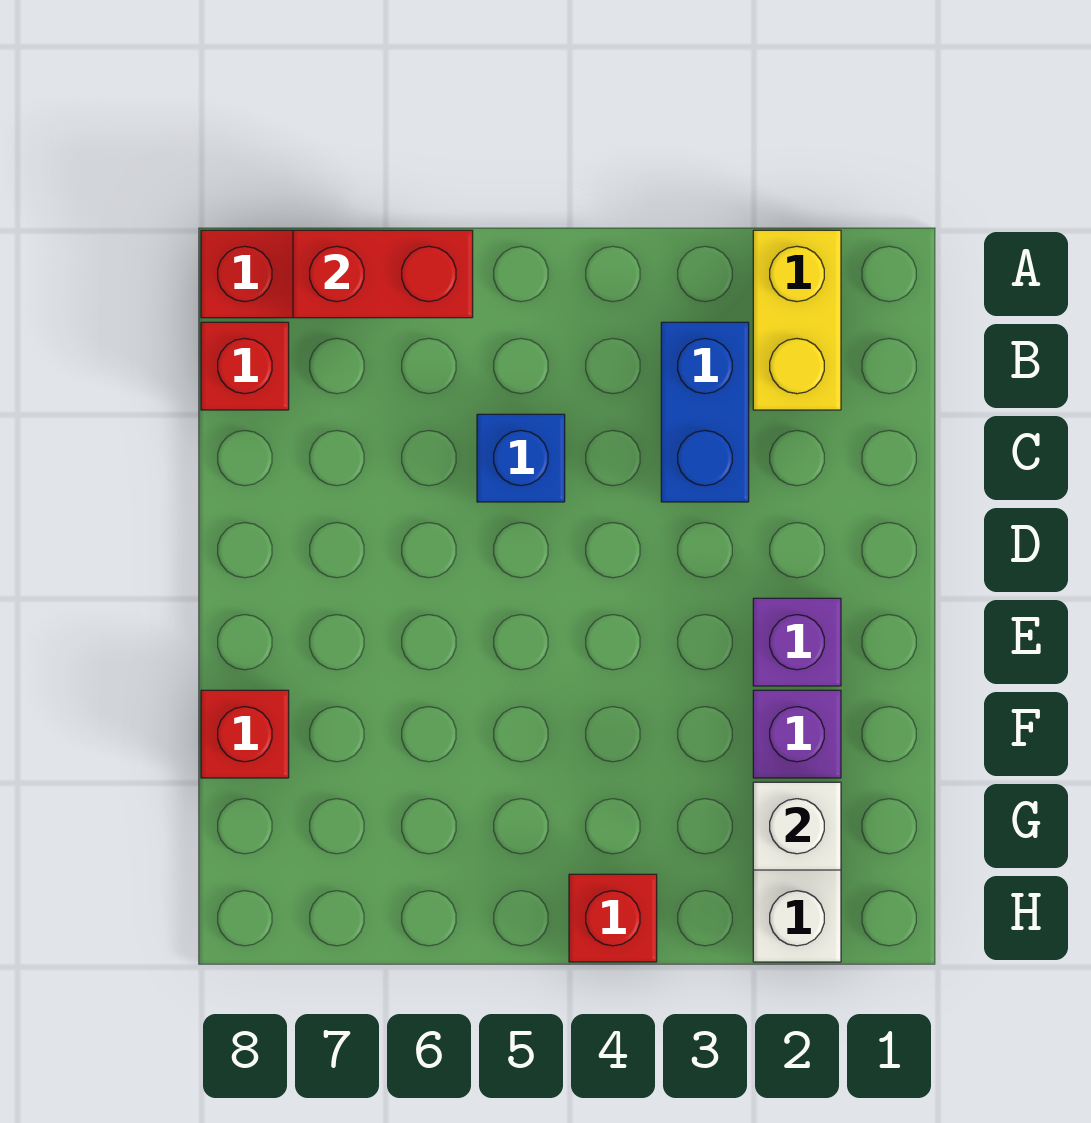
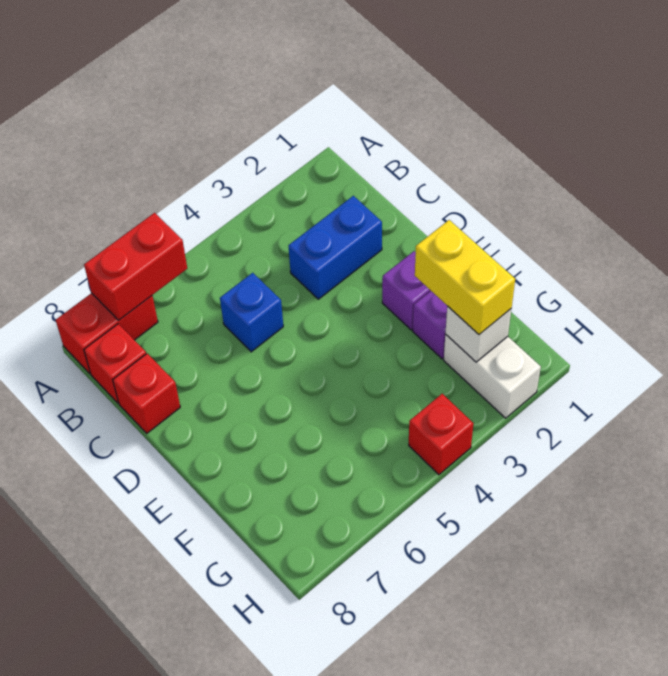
yellow brick A2:B2 level 1 -> yellow brick F2:G2 level 3
blue brick B3:C3 level 1 -> blue brick C2:C3 level 1
red brick F8 level 1 -> red brick C8 level 1

